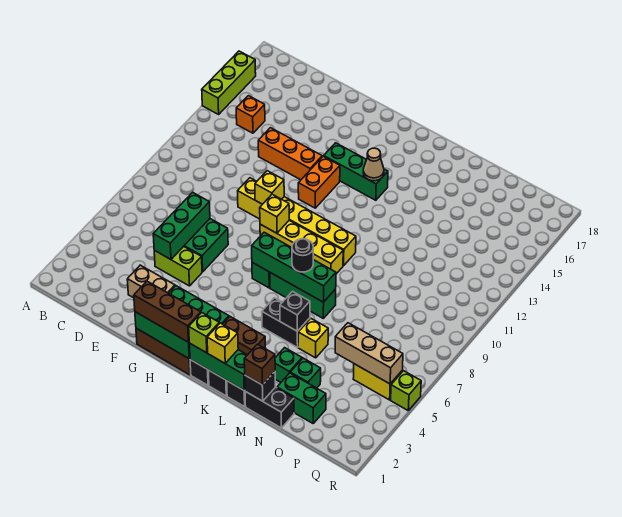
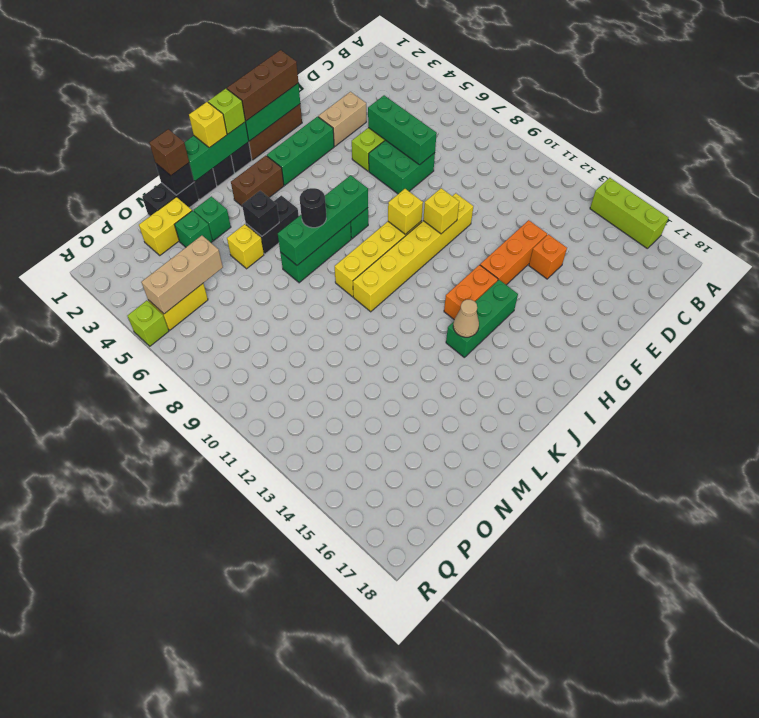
orange brick C14 level 1 -> orange brick E14 level 1
orange brick H12:H13 level 1 -> orange brick H13:I13 level 1
green brick N2:O2 level 1 -> yellow brick N2:O2 level 1

